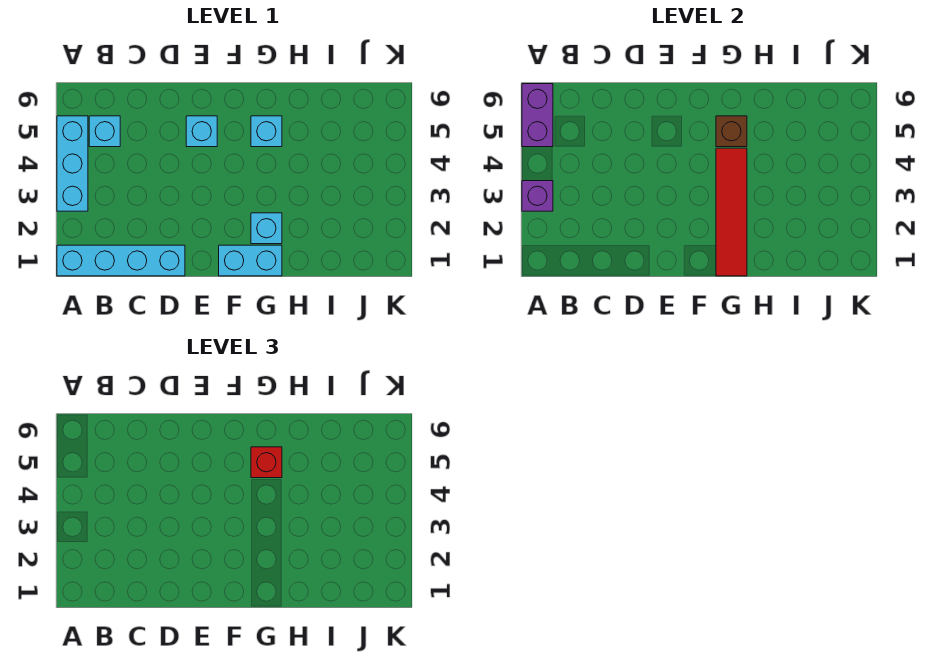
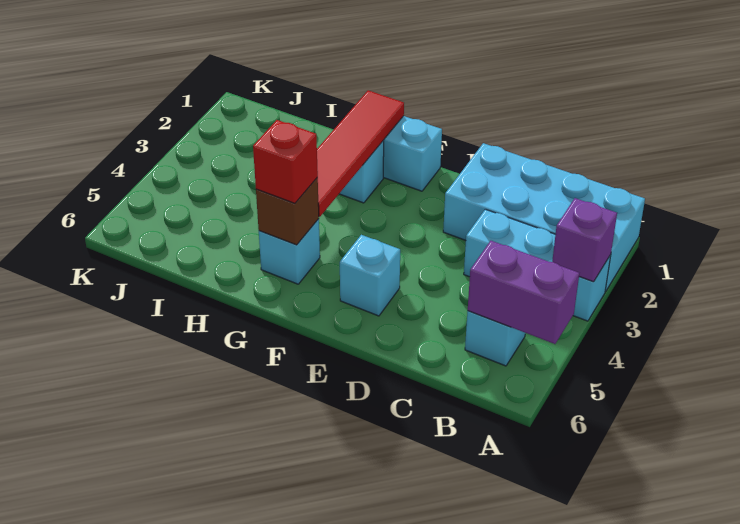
cyan brick A1:D1 level 1 -> cyan brick A1:D2 level 1
cyan brick A3:A5 level 1 -> cyan brick A3:C3 level 1
purple brick A5:A6 level 2 -> purple brick A5:B5 level 2

